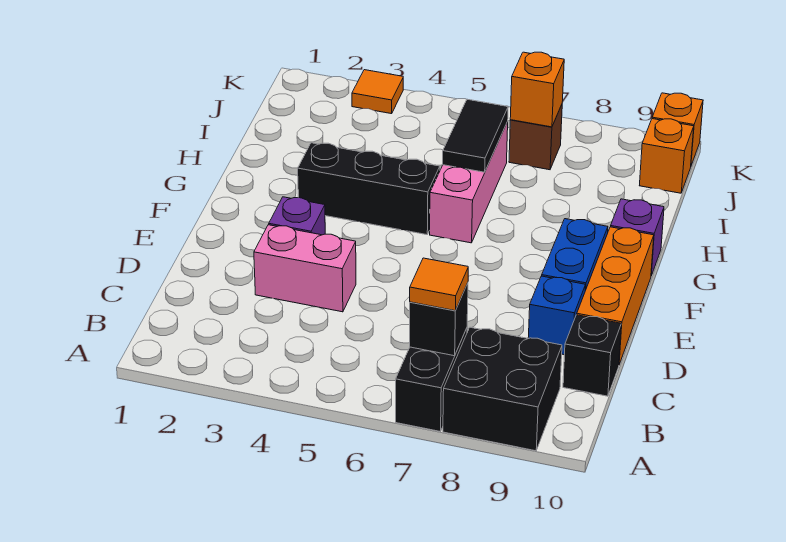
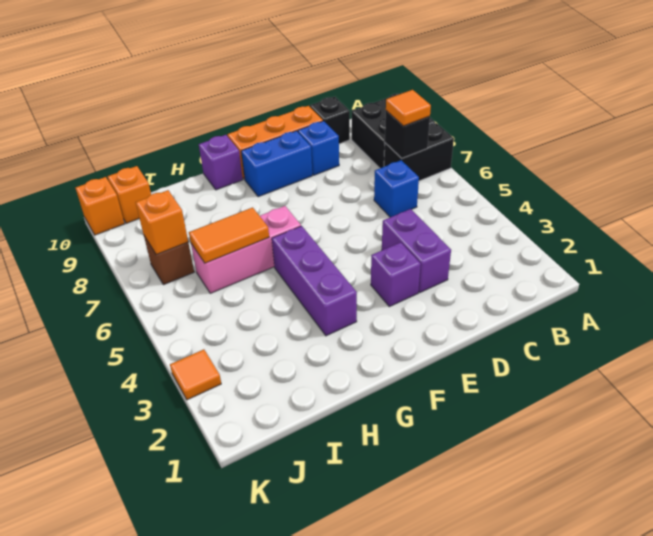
none -> blue brick C6 level 1
pink brick D3:D4 level 1 -> purple brick D3:D4 level 1
black brick G3:G5 level 1 -> purple brick G3:G5 level 1
black tile H6:I6 level 2 -> orange tile H6:I6 level 2

